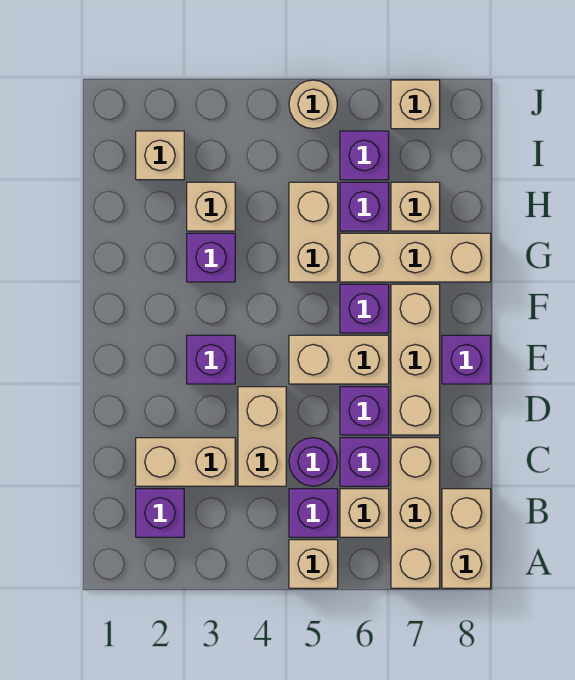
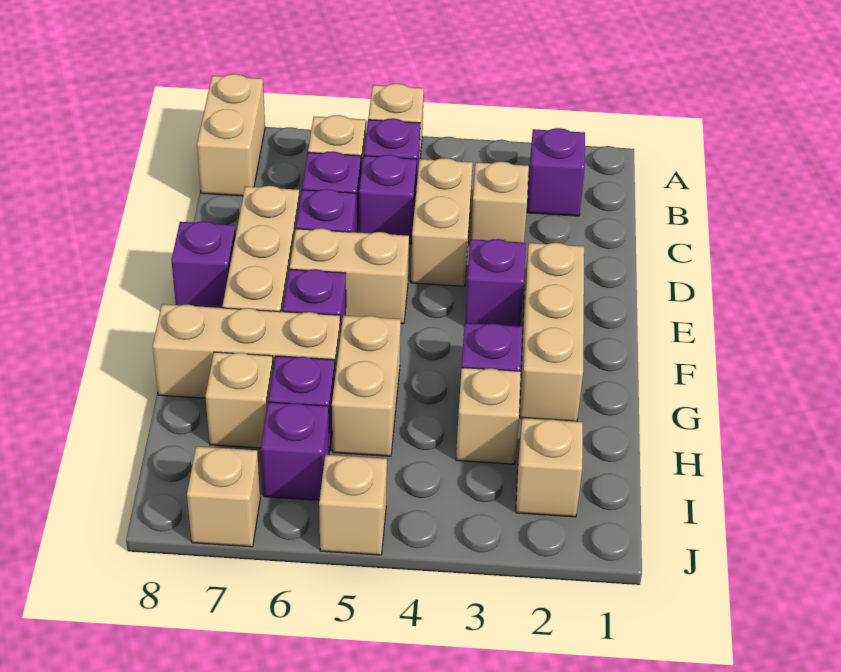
tan brick A7:C7 level 1 -> tan brick E2:G2 level 1
tan brick C2:C3 level 1 -> tan brick C3 level 1
purple round brick C5 level 1 -> purple brick C5 level 1
tan round brick J5 level 1 -> tan brick J5 level 1

